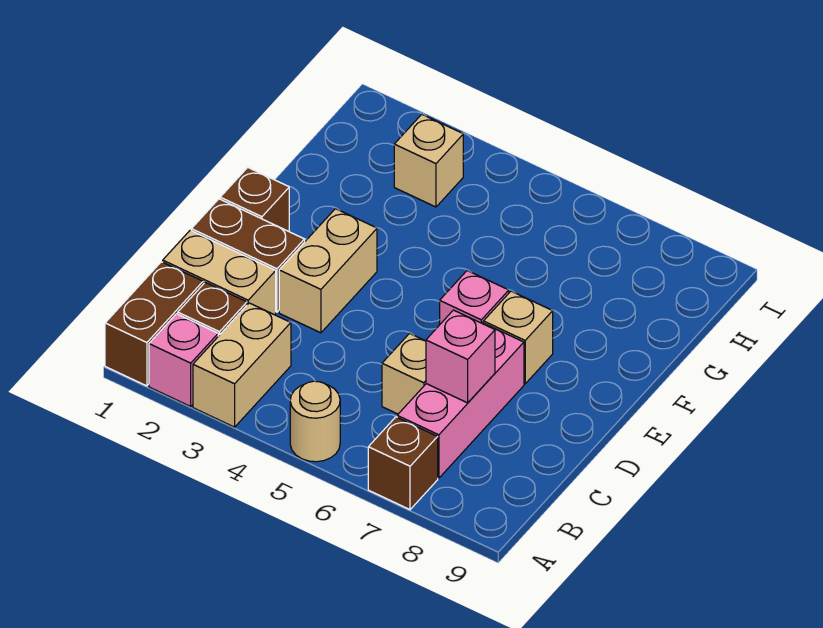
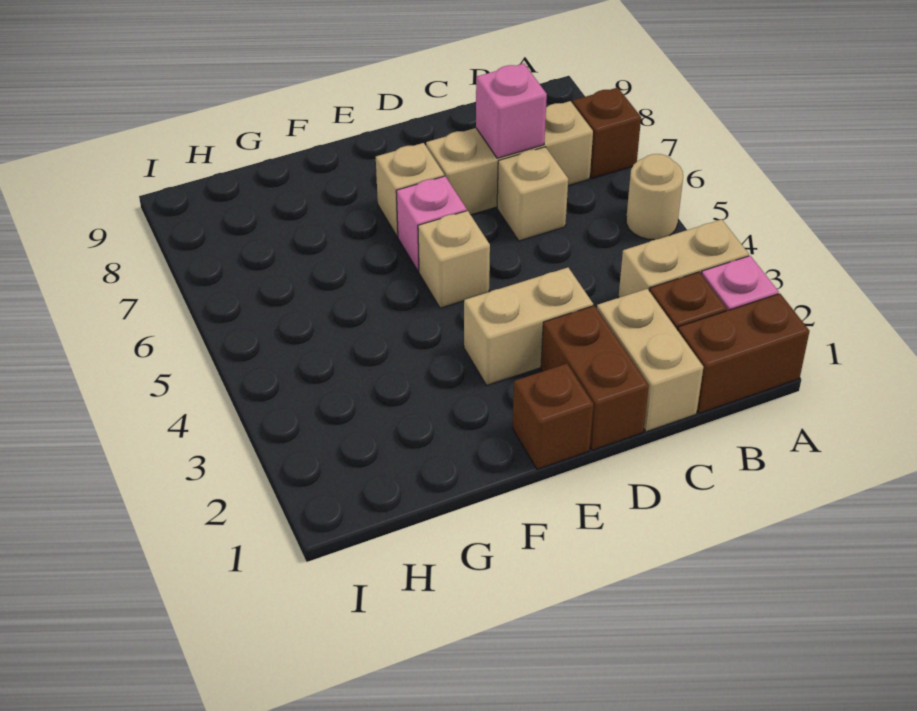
pink brick B7:D7 level 1 -> tan brick B7:D7 level 1
tan brick H3 level 1 -> tan brick E5 level 1

